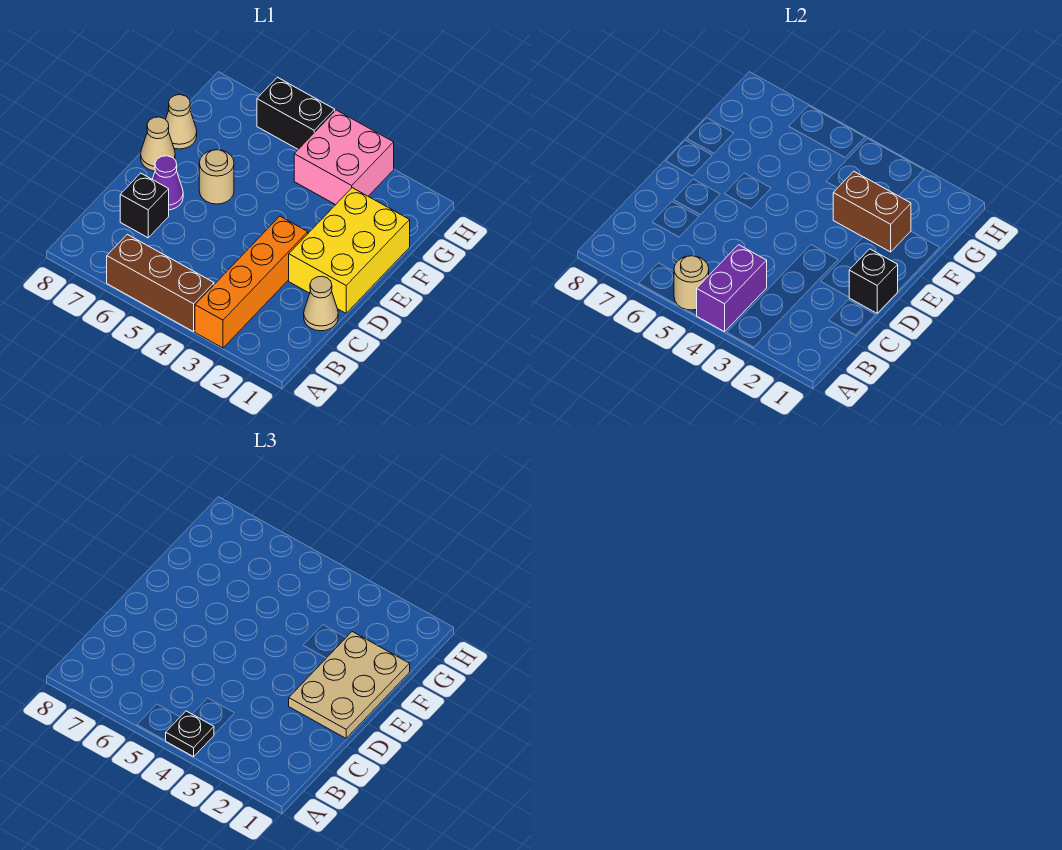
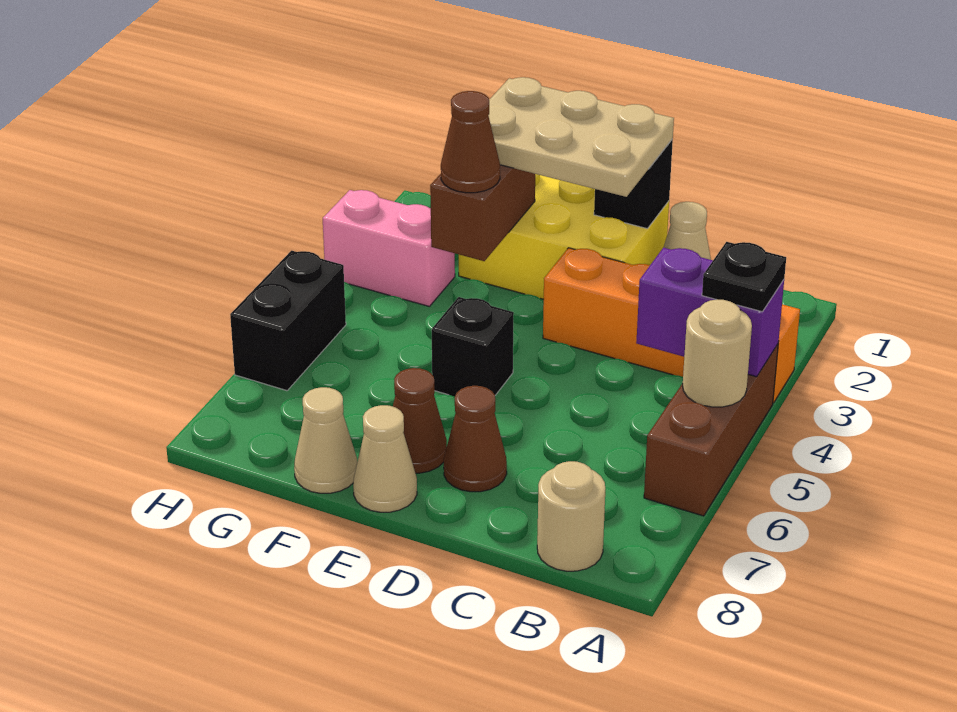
black brick C7 level 1 -> black brick E5 level 1
purple cone D7 level 1 -> brown cone D7 level 1
tan round brick E6 level 1 -> tan round brick B8 level 1
none -> brown cone E7 level 1
none -> brown cone F3 level 3
pink brick G3:H4 level 1 -> pink brick G3:H3 level 1

